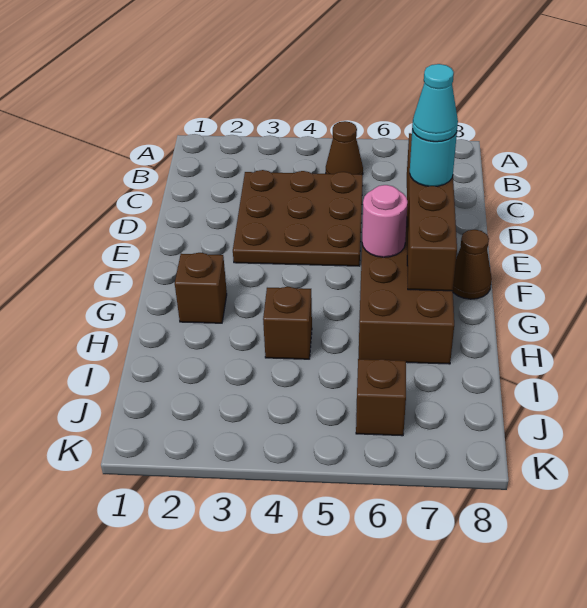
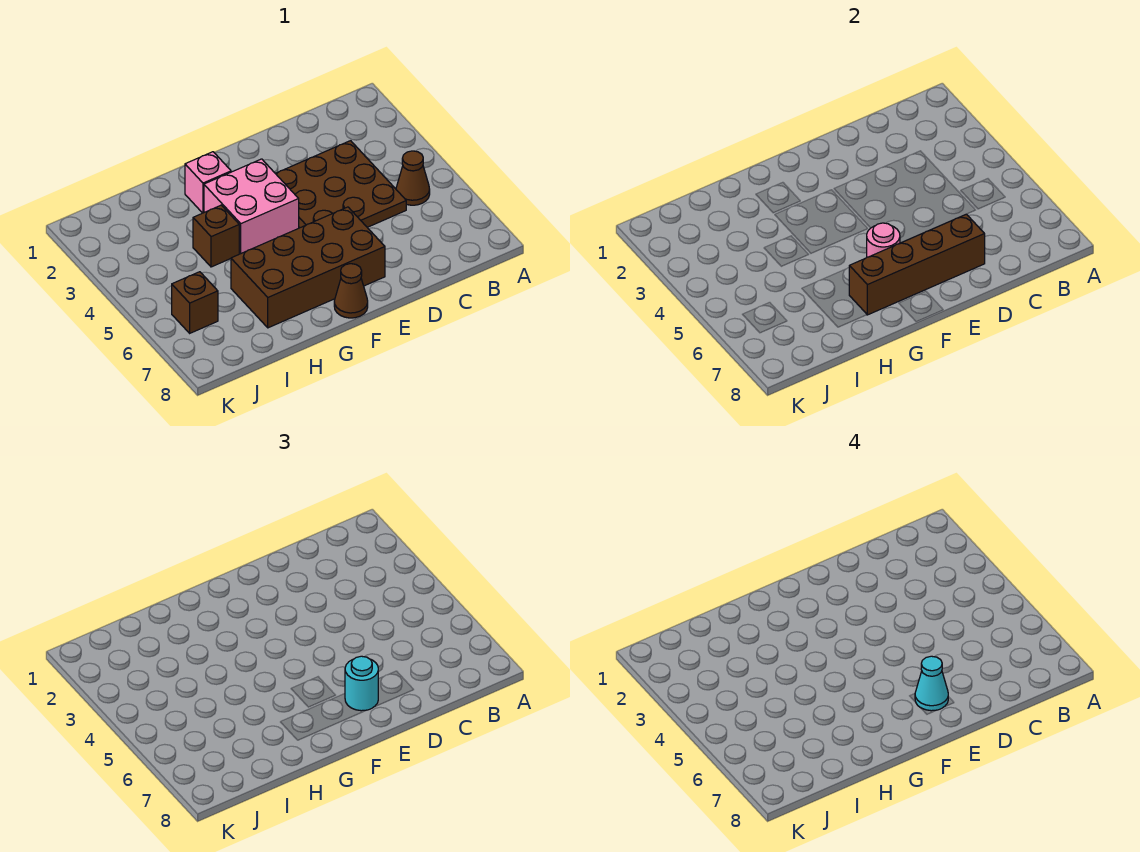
none -> pink brick F3:G4 level 1
brown brick G2 level 1 -> pink brick G2 level 1

